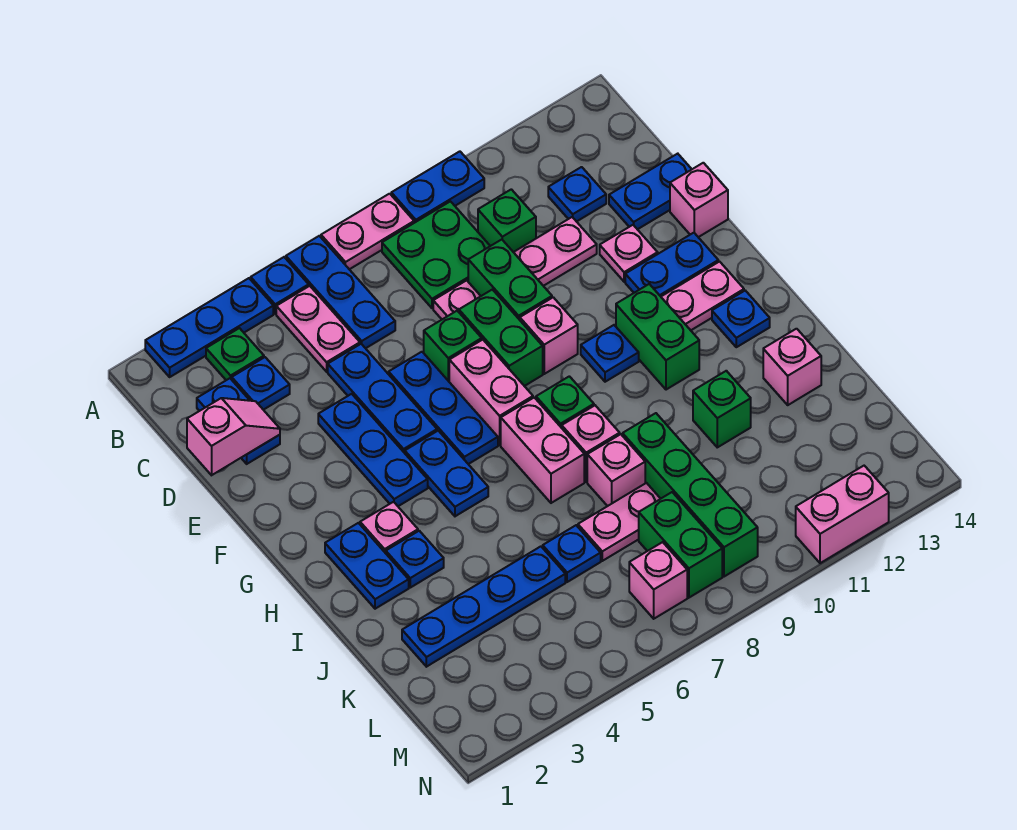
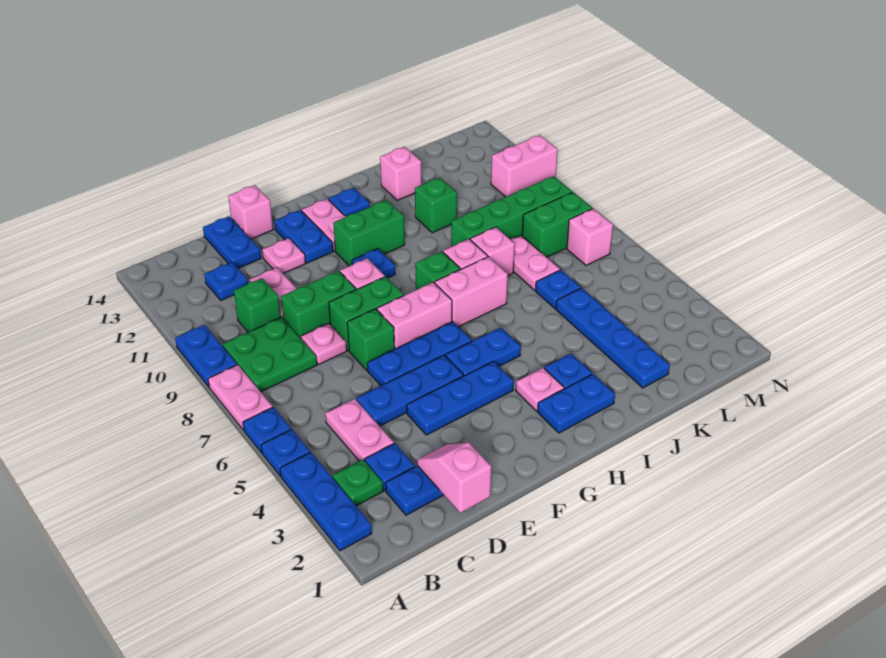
blue plate A6:C6 level 1 -> blue plate A6 level 1
pink plate B5:C5 level 1 -> pink plate C4:C5 level 1
pink brick N11:N12 level 1 -> pink brick M11:N11 level 1

